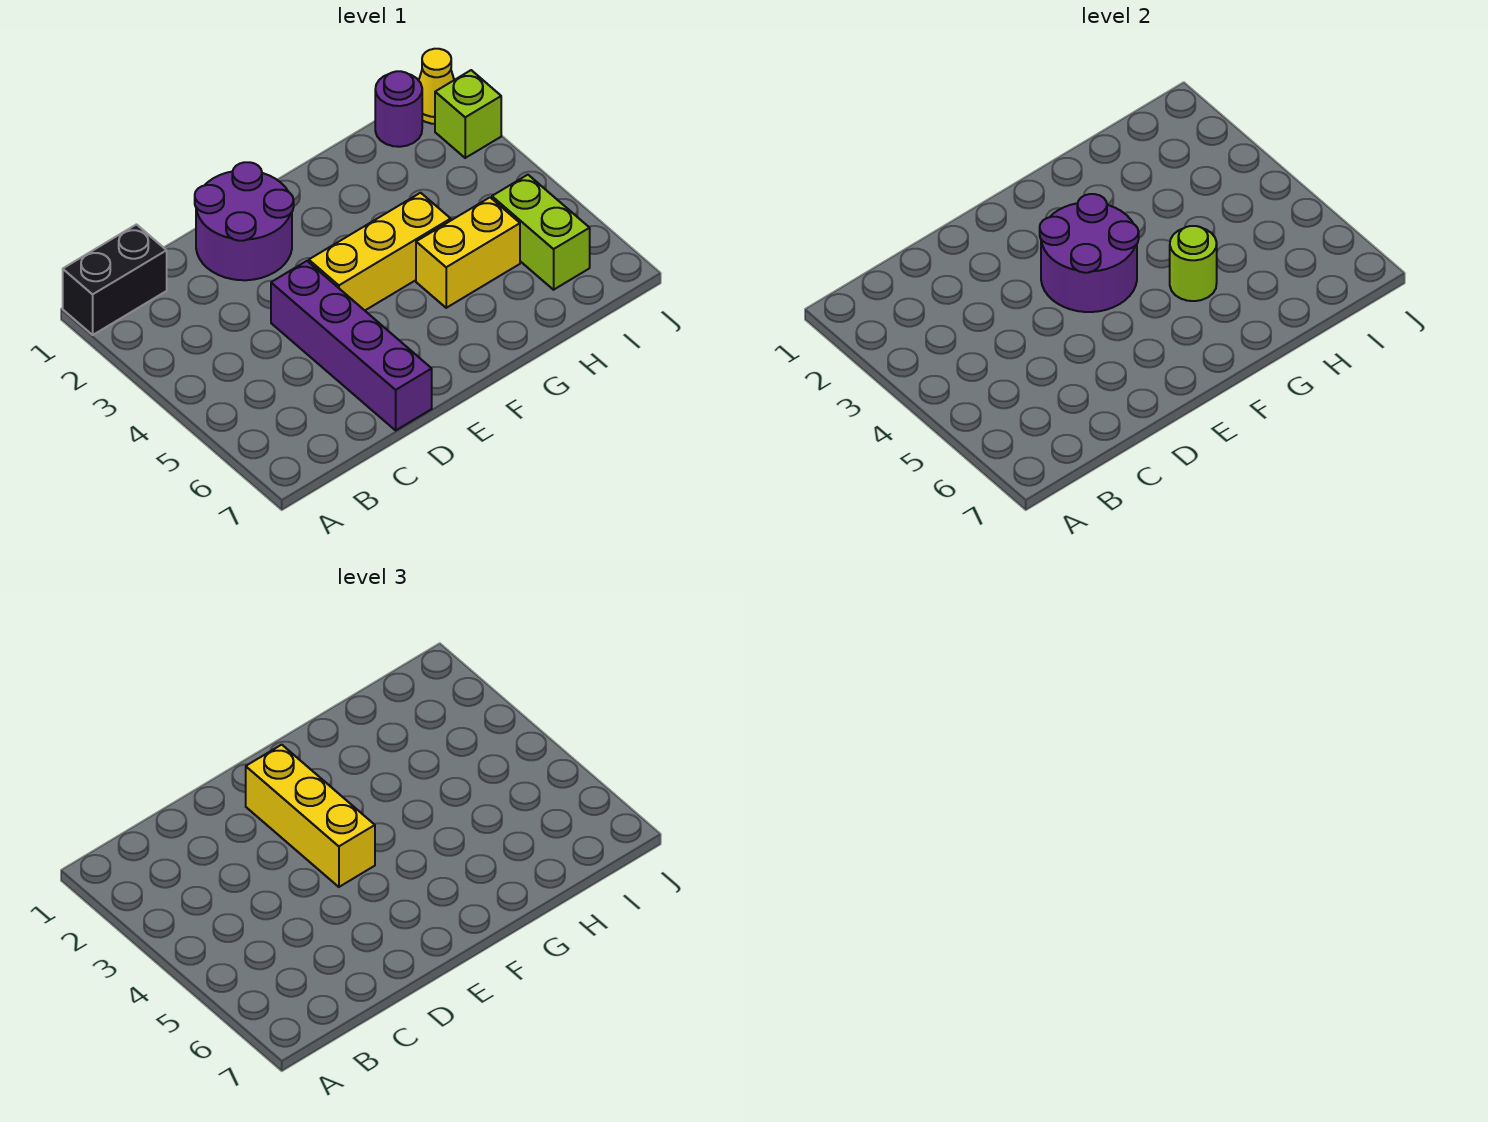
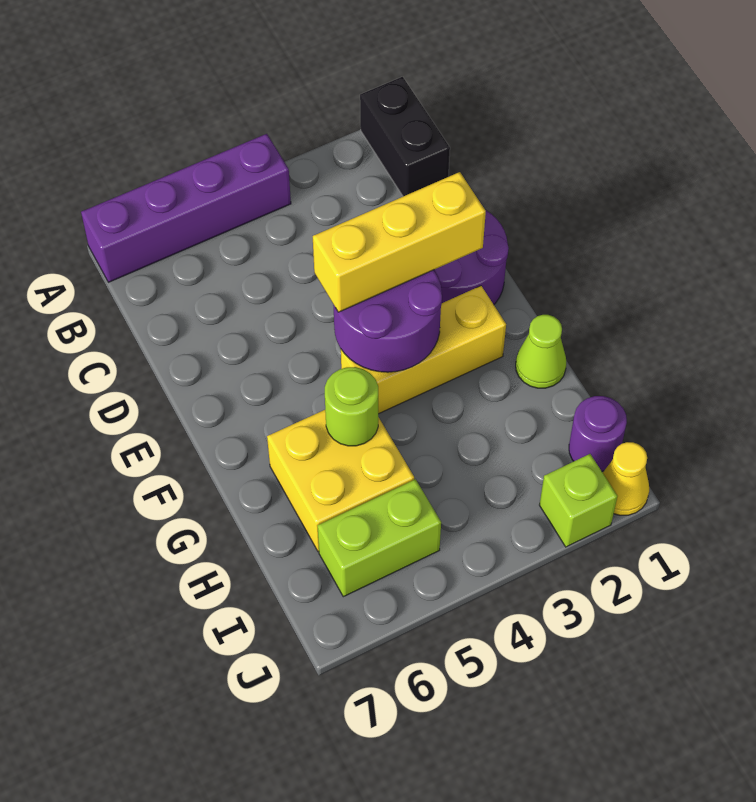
purple brick D4:D7 level 1 -> purple brick A4:A7 level 1
yellow brick E4:G4 level 1 -> yellow brick F2:F4 level 1
none -> lime cone G1 level 1
yellow brick G5:H5 level 1 -> yellow brick G5:H6 level 1

